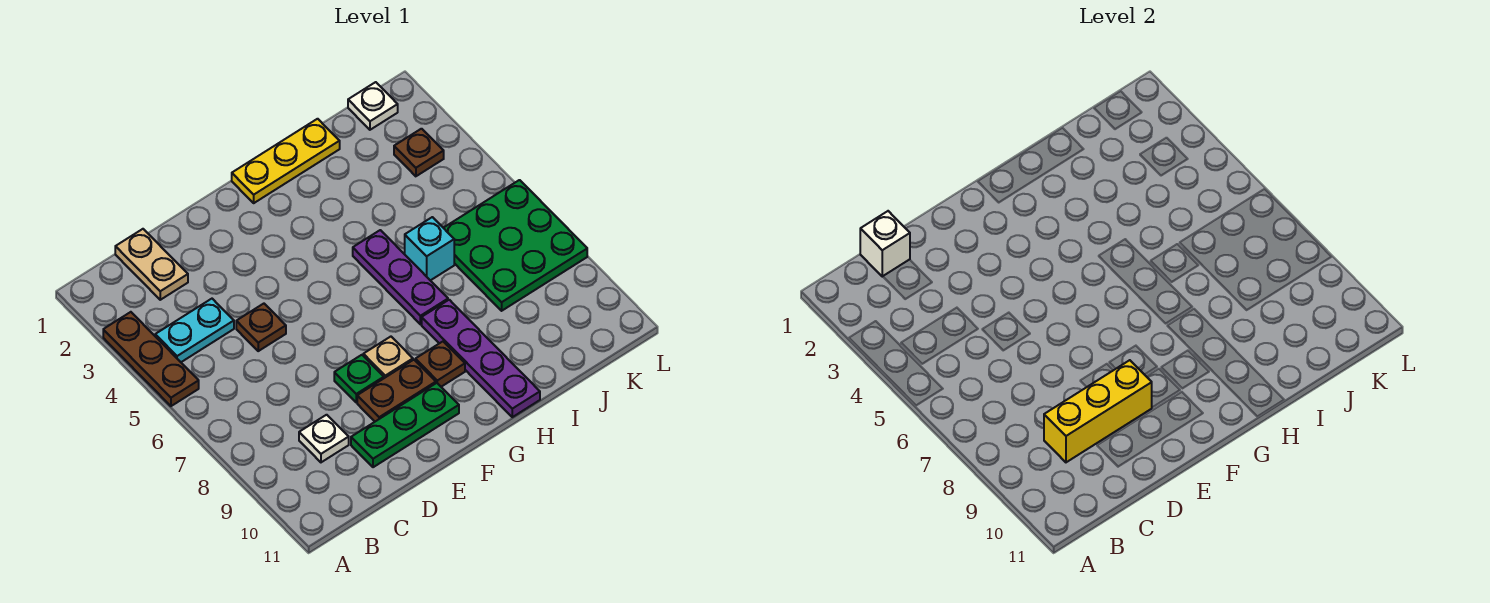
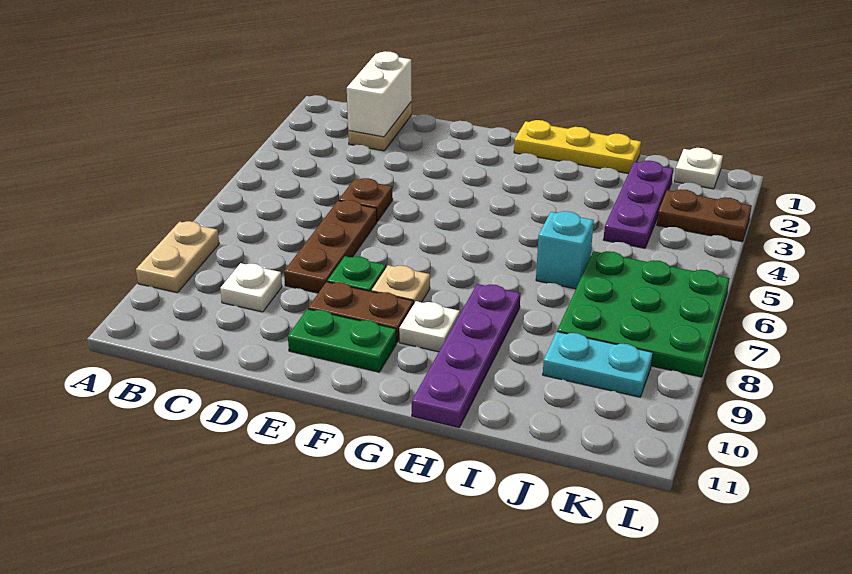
brown plate A3:A5 level 1 -> brown plate D6:D8 level 1
none -> tan plate A8:A9 level 1
cyan plate B4:C4 level 1 -> cyan plate J9:K9 level 1
white brick C1 level 2 -> white brick C1:C2 level 2
yellow brick C9:E9 level 2 -> none
green plate D10:F10 level 1 -> green plate E10:F10 level 1
brown plate G9 level 1 -> white plate G9 level 1
purple plate H5:H7 level 1 -> purple plate J2:J4 level 1
brown plate K3 level 1 -> brown plate K3:L3 level 1

